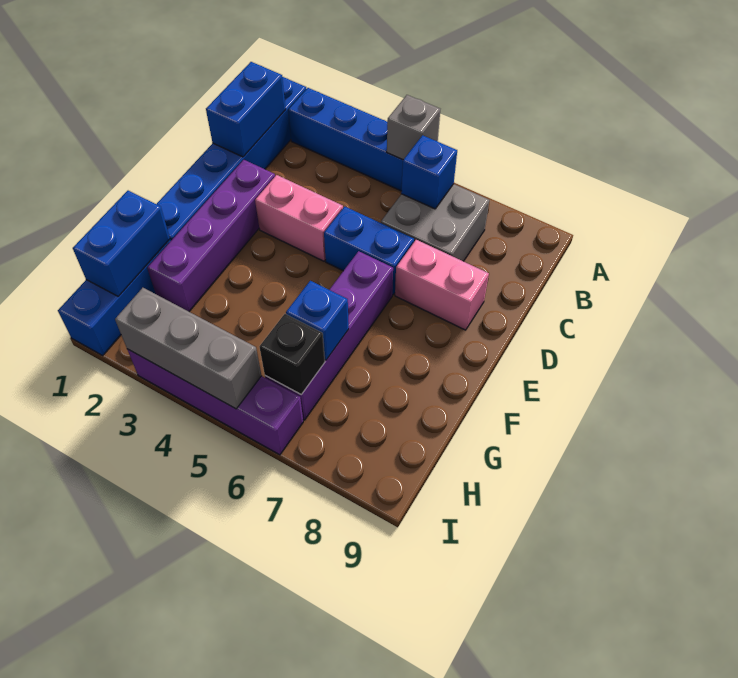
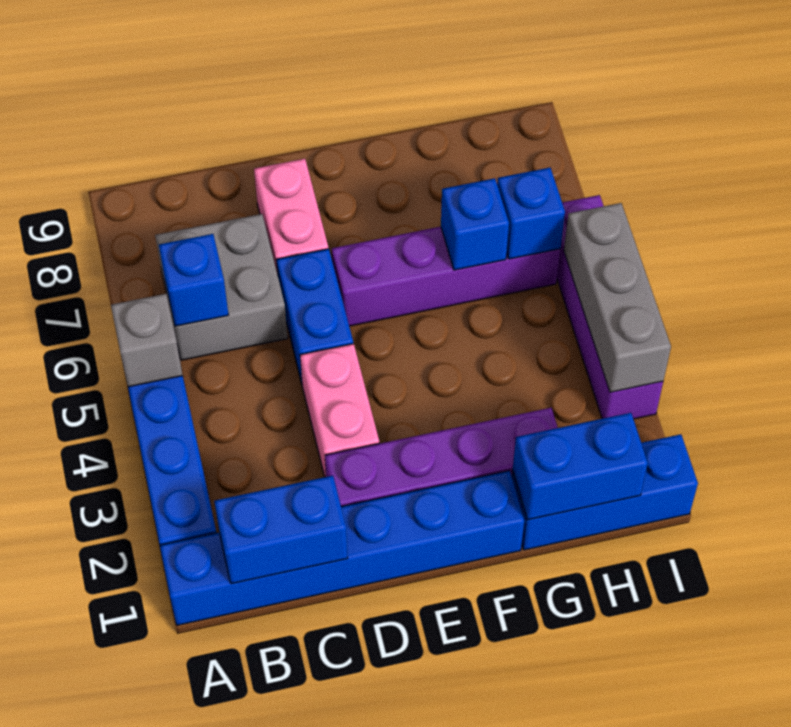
black brick H6 level 2 -> blue brick H6 level 2

